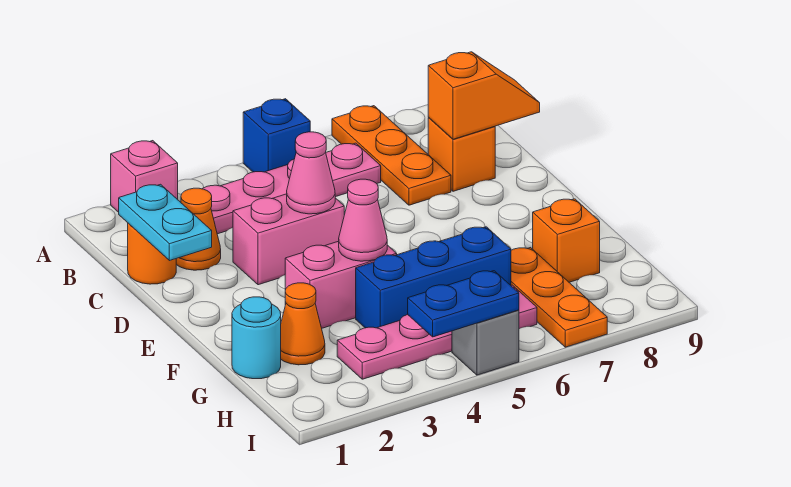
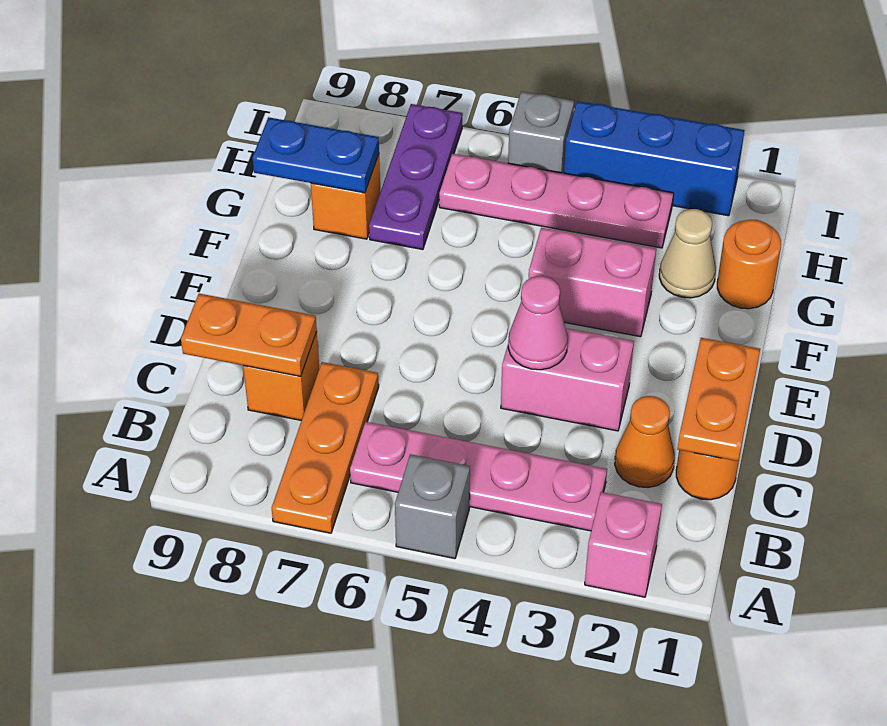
blue brick A5 level 1 -> grey brick A5 level 1
cyan plate C1:D1 level 2 -> orange plate C1:D1 level 2
orange slope C8:C9 level 2 top 8 -> orange plate C8:C9 level 2
pink cone F4 level 2 -> none
cyan round brick G1 level 1 -> orange round brick G1 level 1
orange cone G2 level 1 -> tan cone G2 level 1
blue brick G4:G6 level 1 -> blue brick I2:I4 level 1
orange plate G7:I7 level 1 -> purple plate G7:I7 level 1
blue plate I4:I5 level 2 -> blue plate G8:G9 level 2

